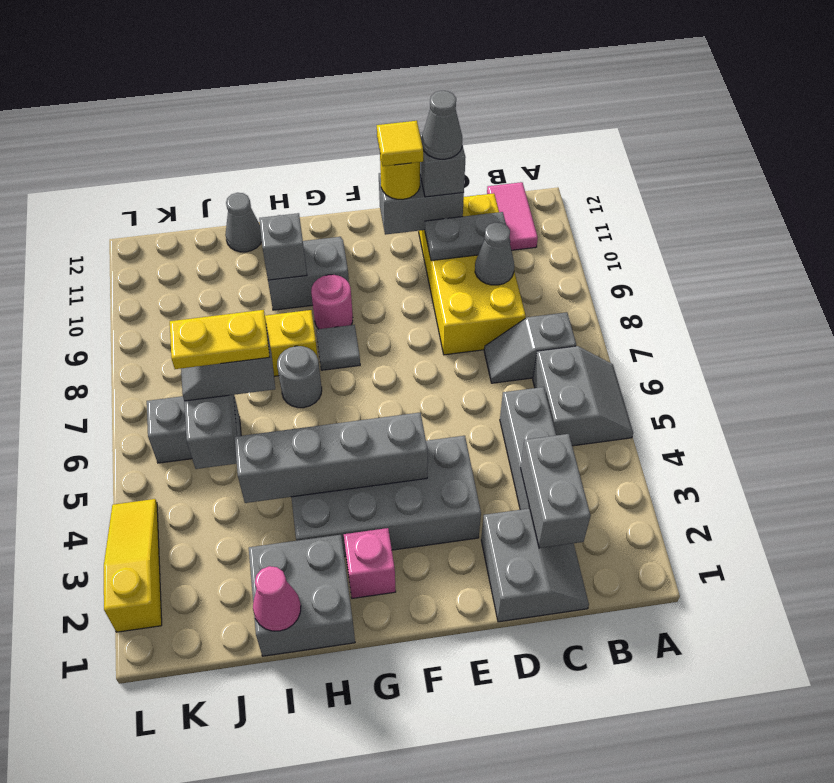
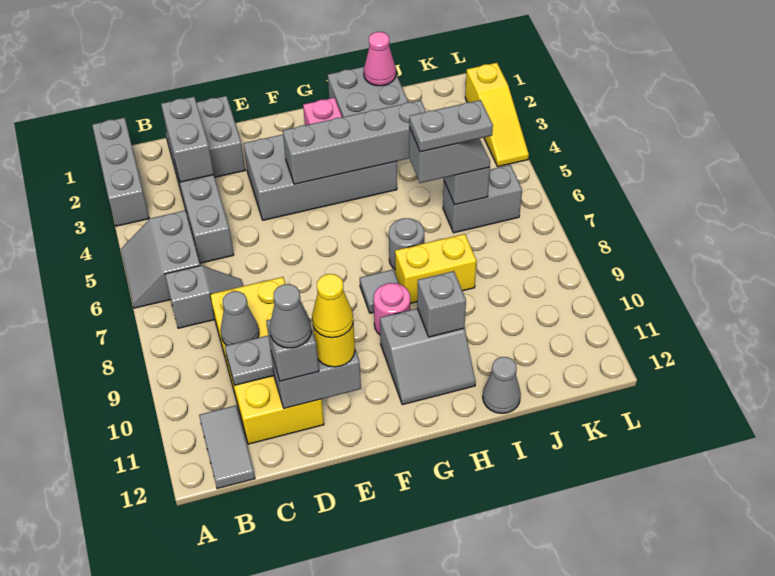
none -> grey brick A1:A3 level 1
pink tile B11:B12 level 1 -> grey tile B11:B12 level 1
yellow tile E11 level 4 -> yellow cone E11 level 4
yellow plate I6:J6 level 4 -> grey plate I6:J6 level 4

